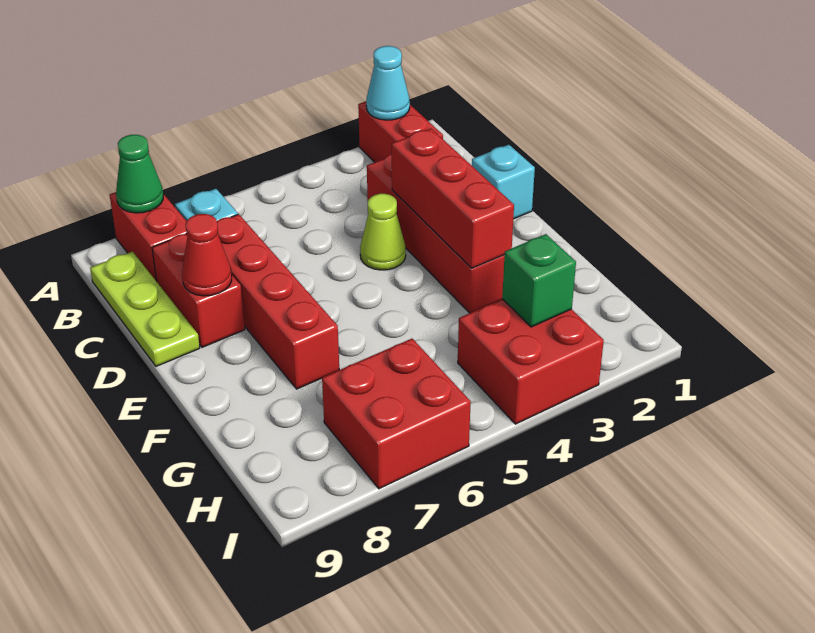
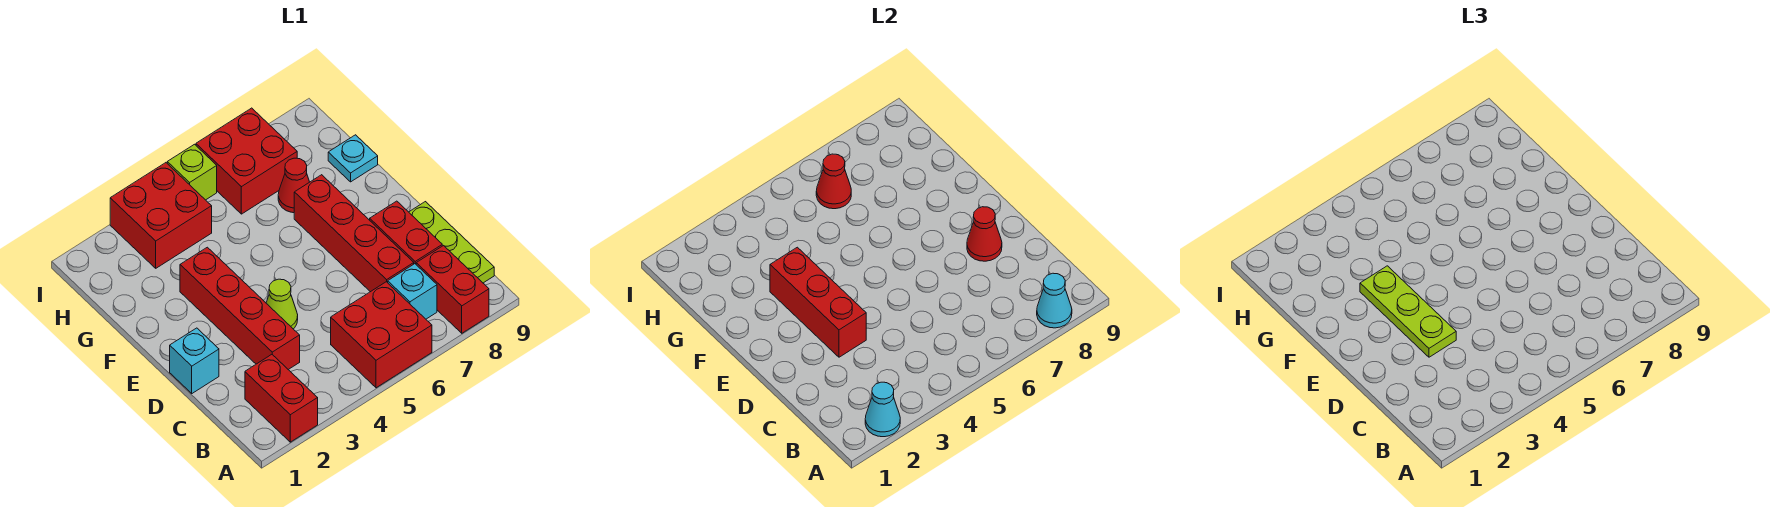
none -> red brick A5:B6 level 1
green cone A8 level 2 -> cyan cone A8 level 2
none -> lime plate D3:F3 level 3
none -> red cone G7 level 1
none -> cyan plate G9 level 1
green brick H3 level 2 -> none
none -> red cone H6 level 2
none -> lime brick I5 level 1

